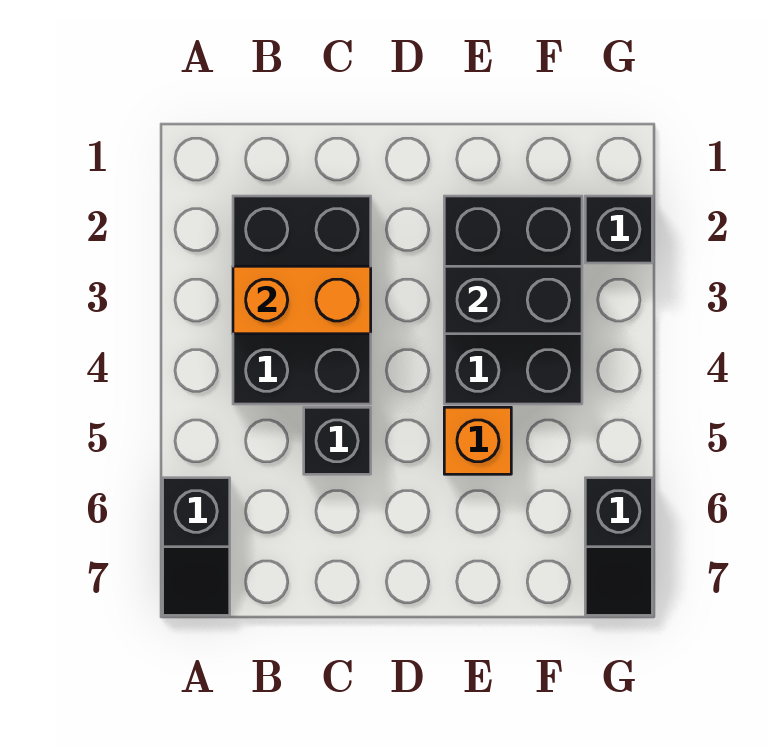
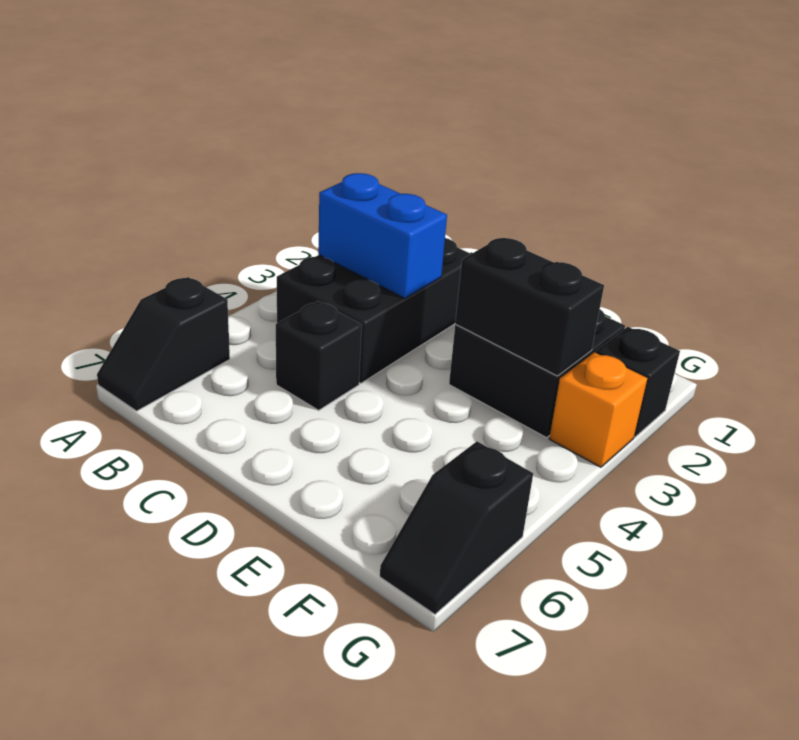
orange brick B3:C3 level 2 -> blue brick B3:C3 level 2
black brick E2:F4 level 1 -> black brick E2:F3 level 1
orange brick E5 level 1 -> orange brick G3 level 1

